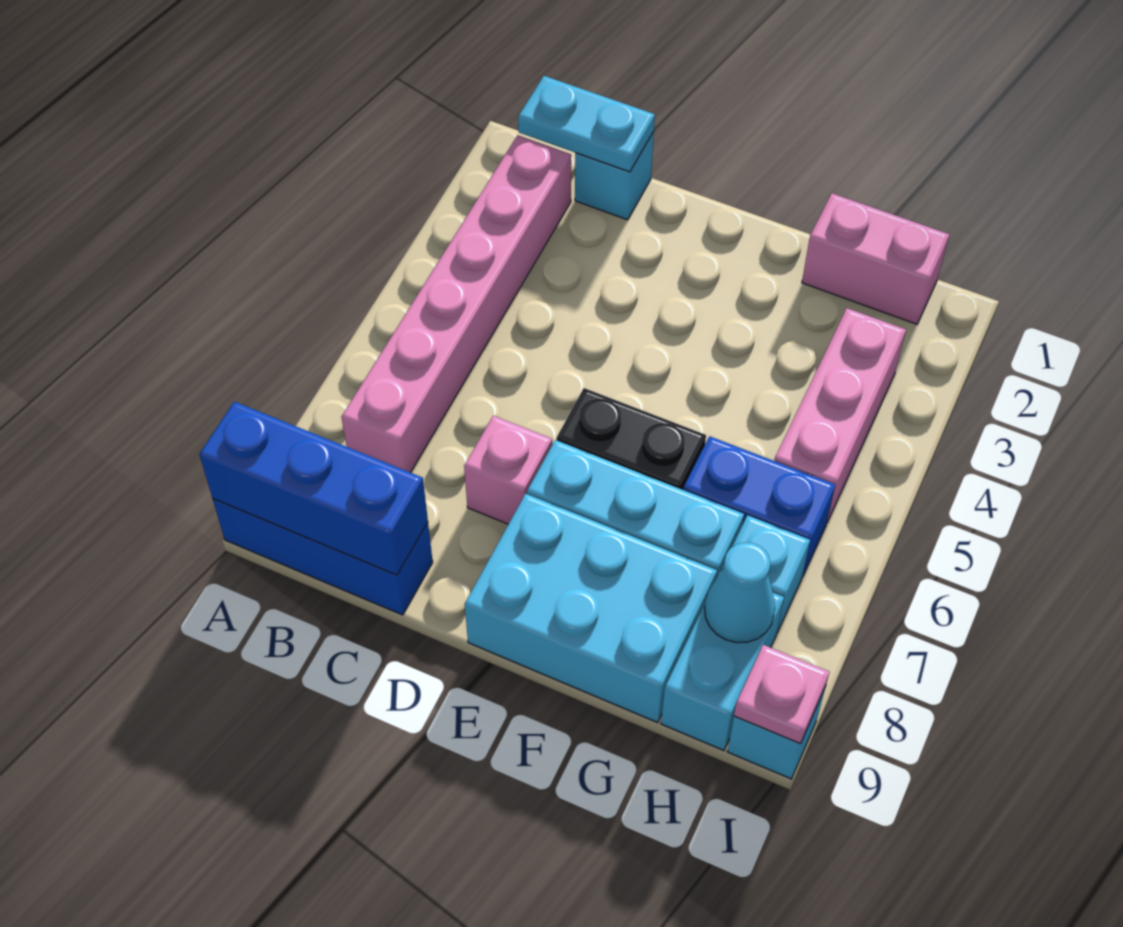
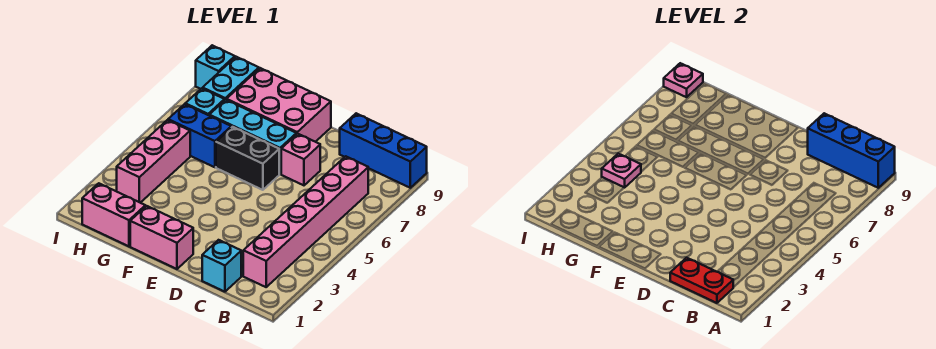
cyan plate B1:C1 level 2 -> red plate B1:C1 level 2
none -> pink brick E1:F1 level 1
cyan brick E8:G9 level 1 -> pink brick E8:G9 level 1
none -> pink plate H4 level 2
cyan cone H8 level 2 -> none

